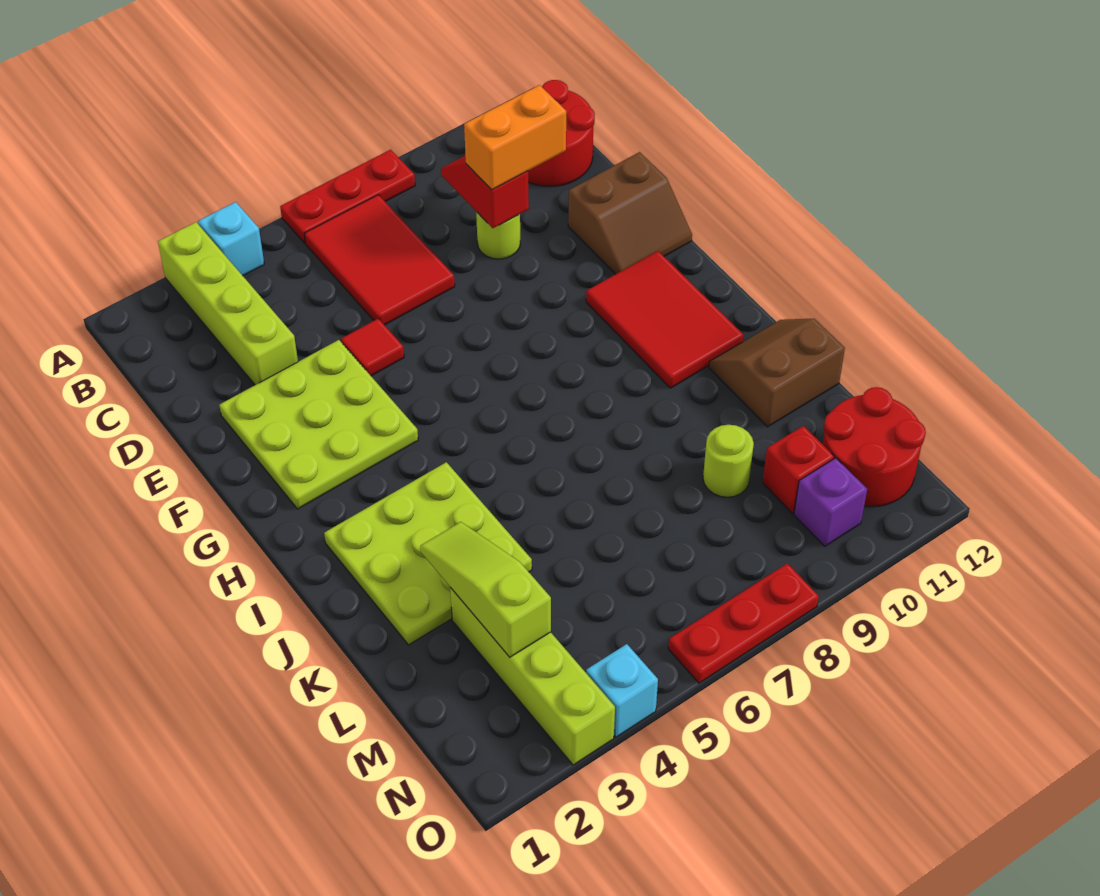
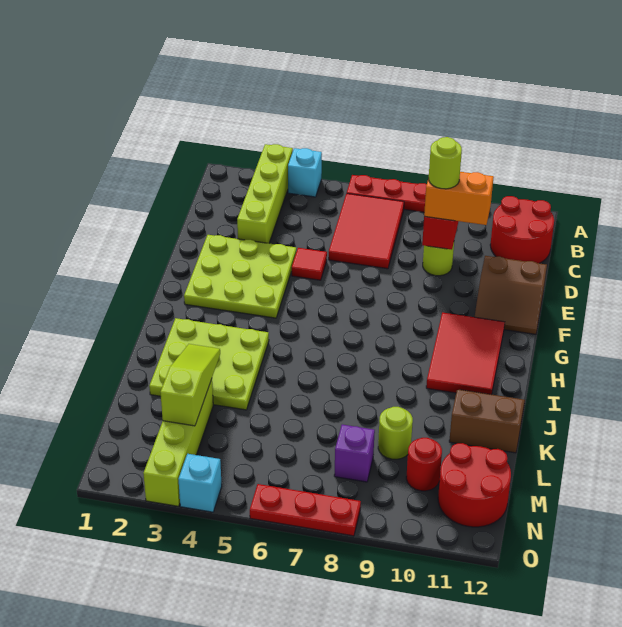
none -> lime round brick D9 level 4
red brick M10 level 1 -> red round brick M10 level 1
purple brick N10 level 1 -> purple brick M8 level 1

